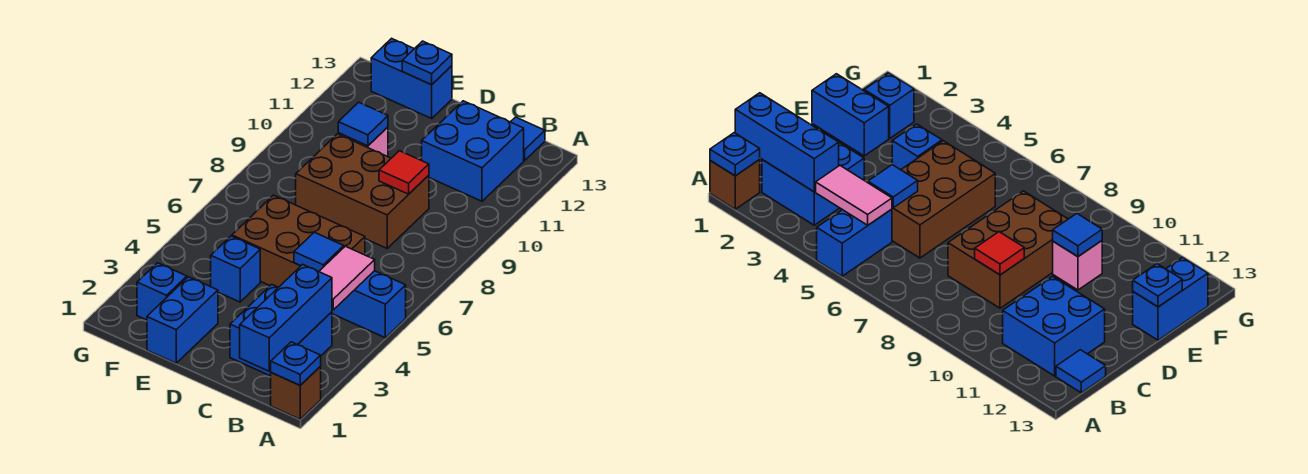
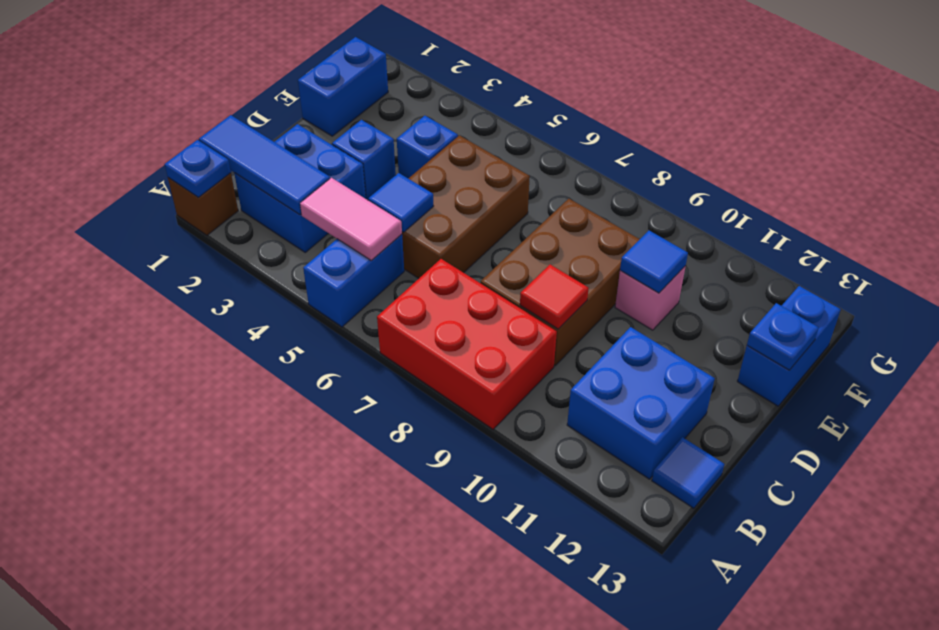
none -> red brick A7:B9 level 1
blue brick B1:B3 level 2 -> blue tile B1:B3 level 2
blue brick E1:E2 level 1 -> blue brick E1:F1 level 1
blue brick F2 level 1 -> blue brick D3 level 1

